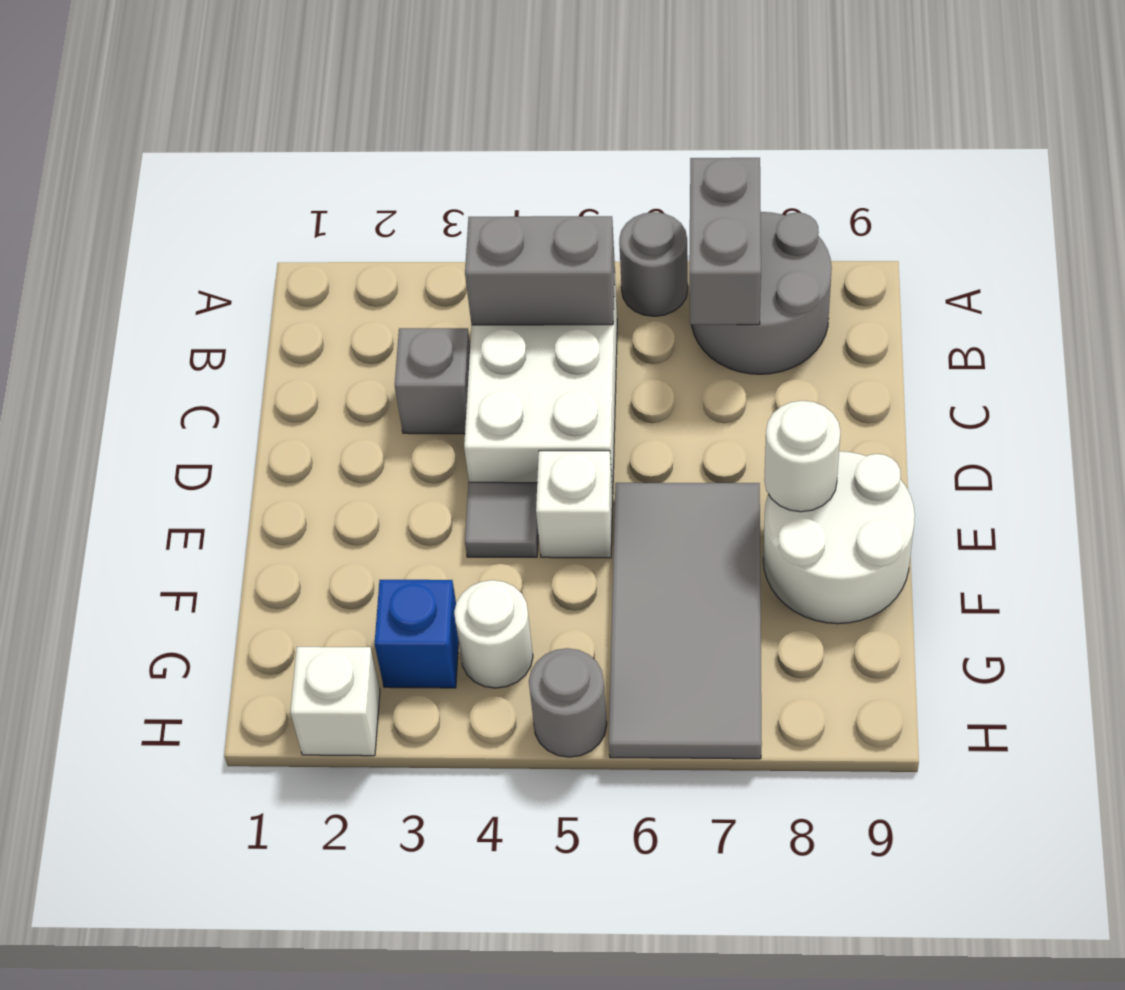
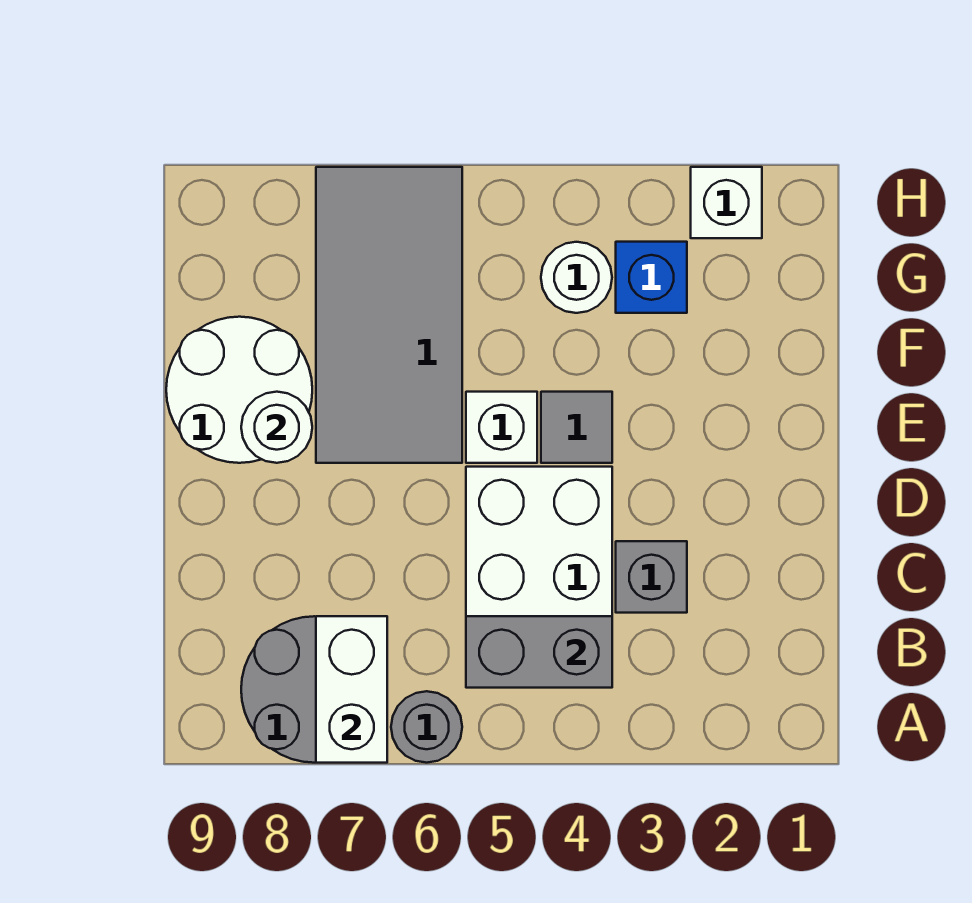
grey brick A7:B7 level 2 -> white brick A7:B7 level 2
grey round brick H5 level 1 -> none

